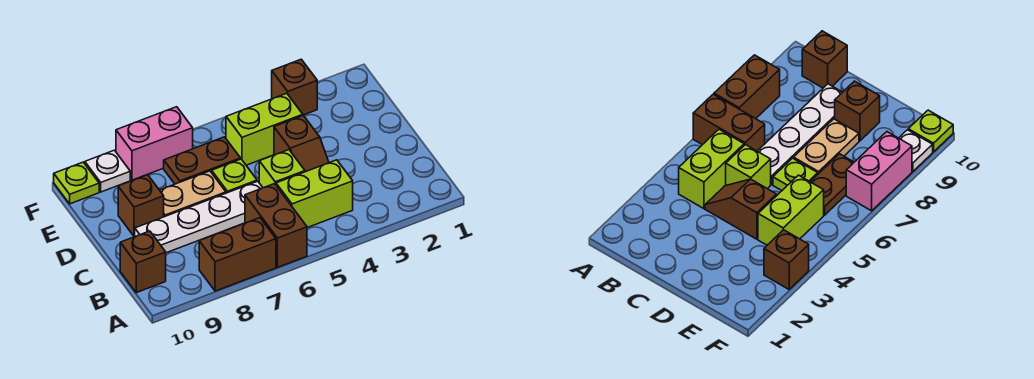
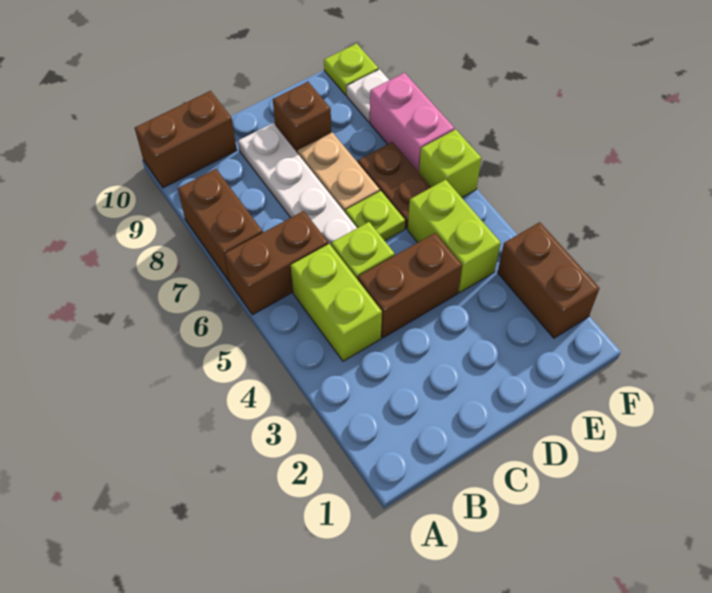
brown brick B10 level 1 -> brown brick A10:B10 level 1
brown slope C4:D4 level 1 top D -> brown brick C4:D4 level 1
brown brick F3 level 1 -> brown brick F2:F3 level 1
none -> lime brick F6 level 1

